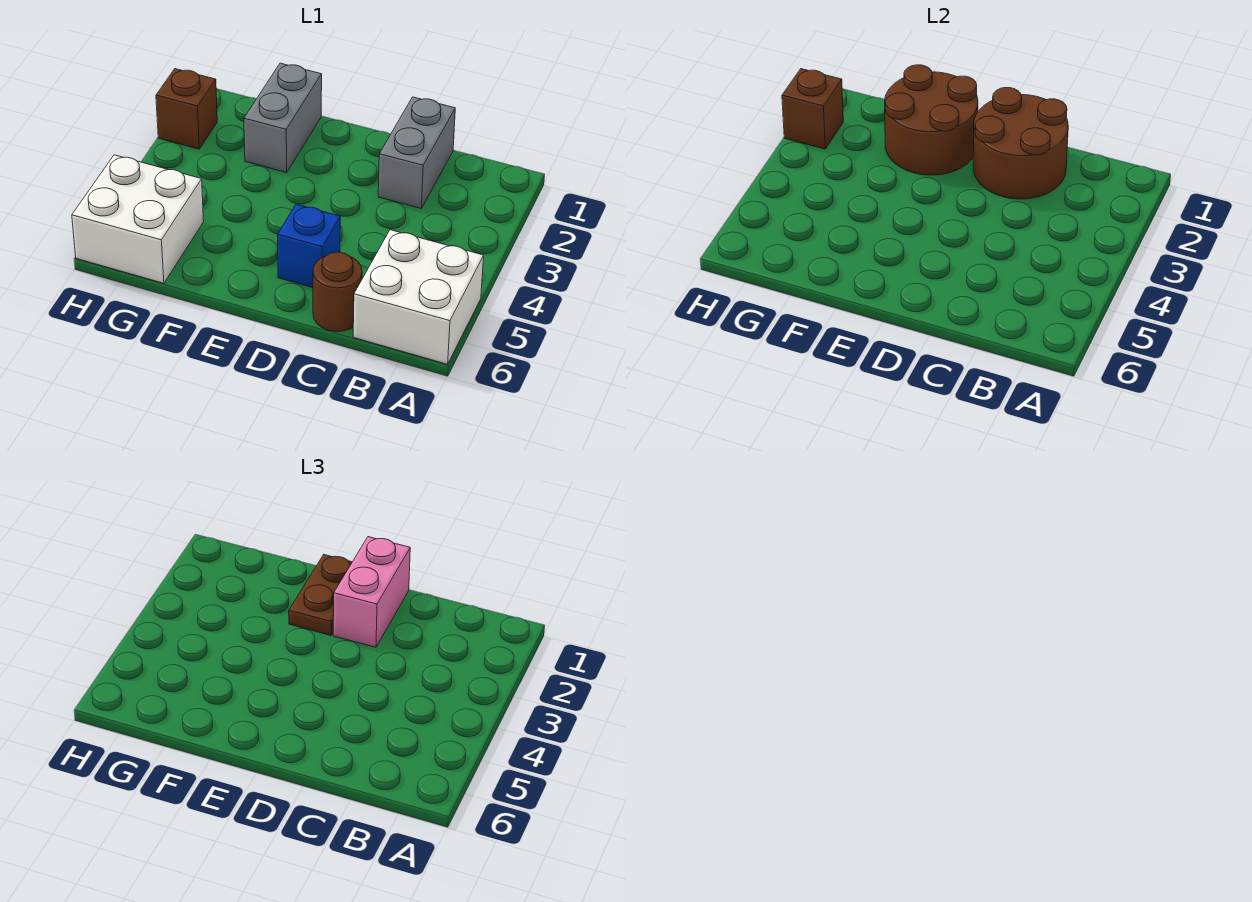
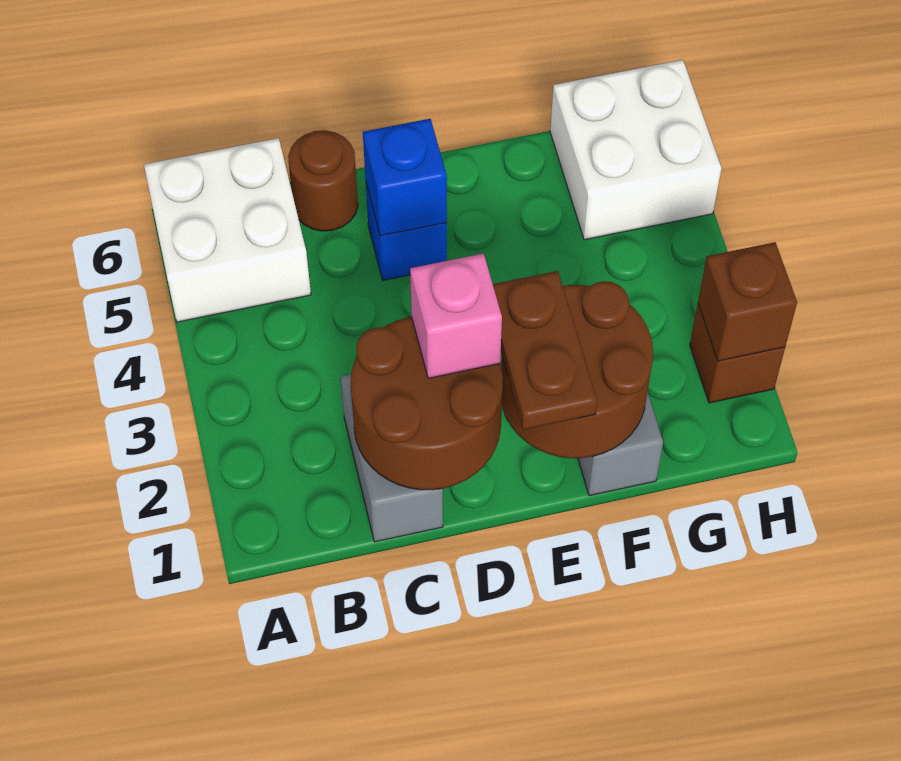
pink brick D1:D2 level 3 -> pink brick D2 level 3
none -> blue brick D5 level 2

